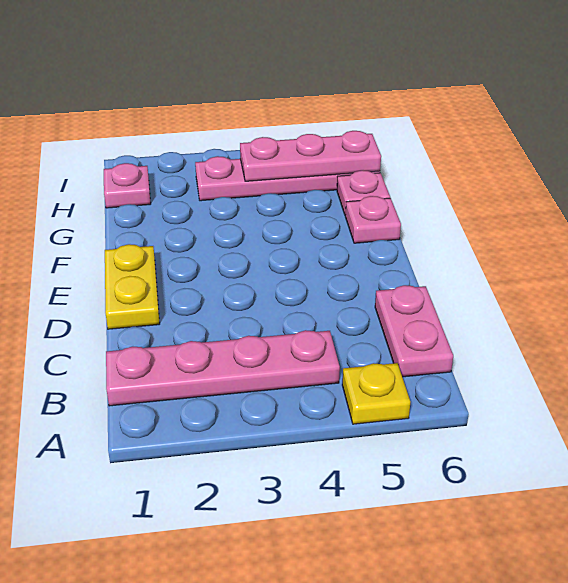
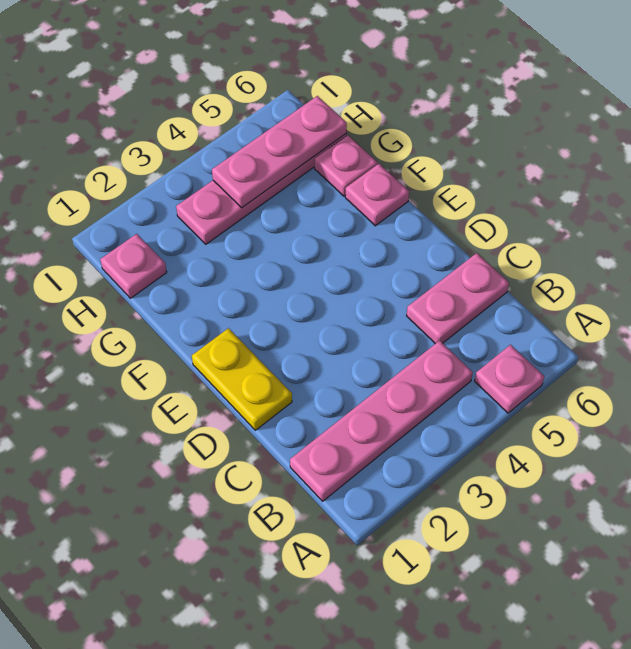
yellow plate A5 level 1 -> pink plate A5 level 1
pink plate B6:C6 level 1 -> pink plate C5:C6 level 1

